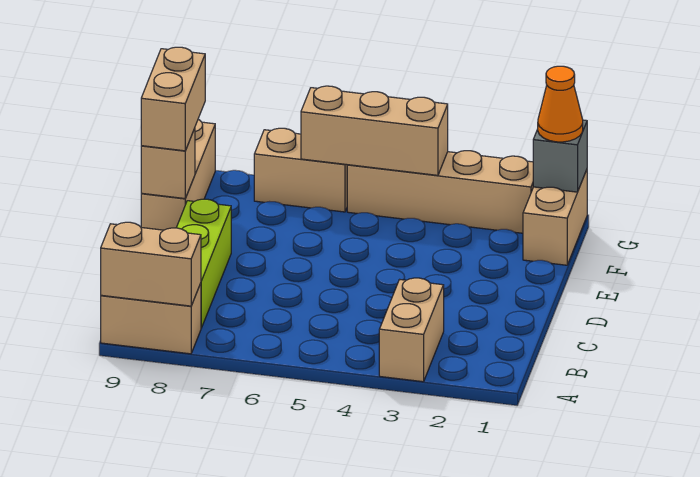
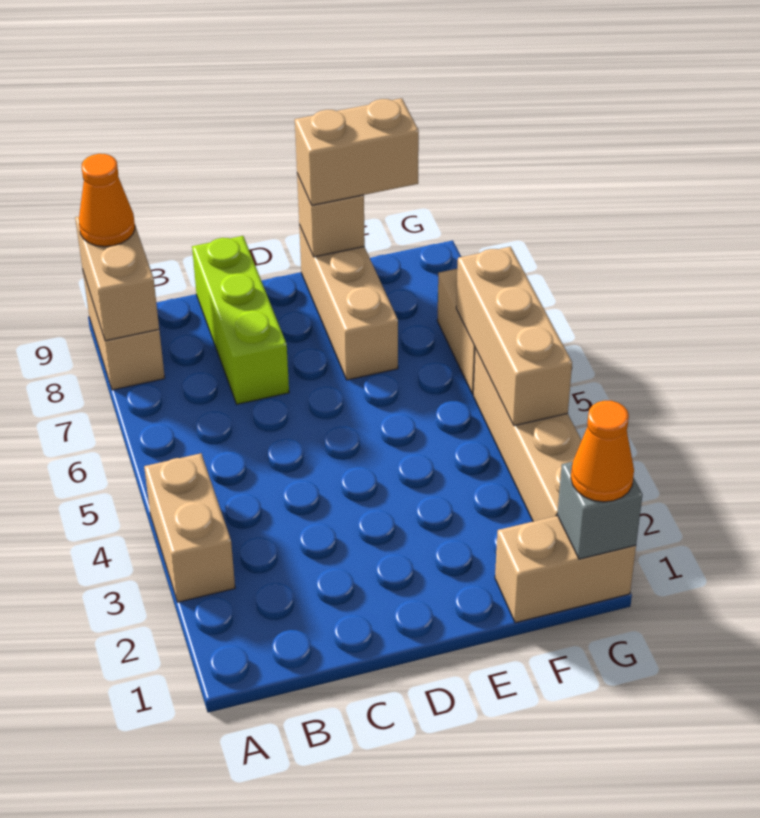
tan brick A3:B3 level 1 -> tan brick A3:A4 level 1
none -> orange cone A9 level 3
lime brick B8:D8 level 1 -> lime brick C7:C9 level 1
tan brick E9:G9 level 1 -> tan brick E7:E9 level 1

